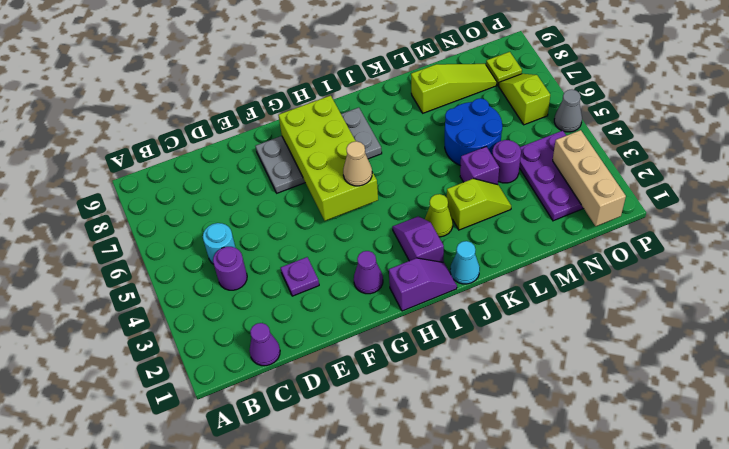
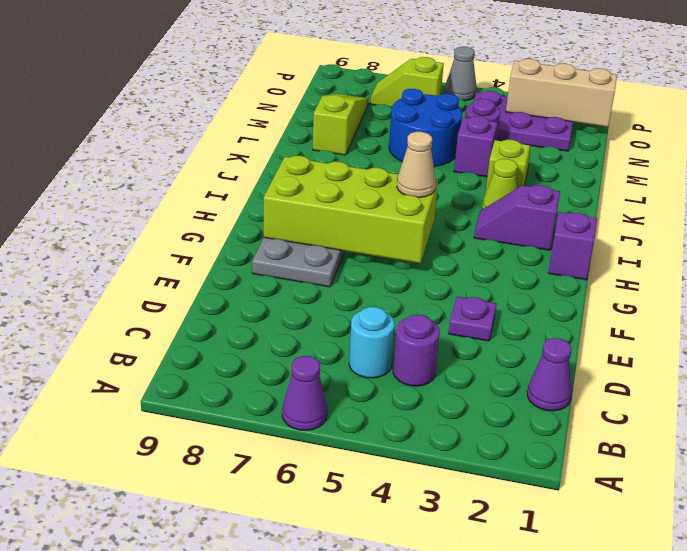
purple cone G2 level 1 -> purple cone A6 level 1
cyan cone J1 level 1 -> none
lime plate O8 level 1 -> none

